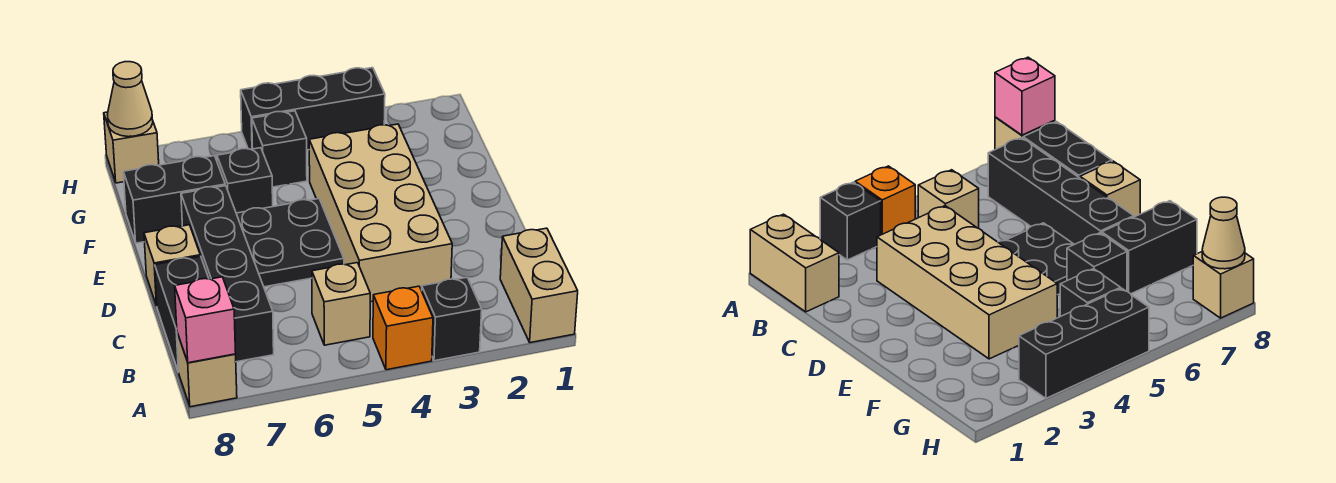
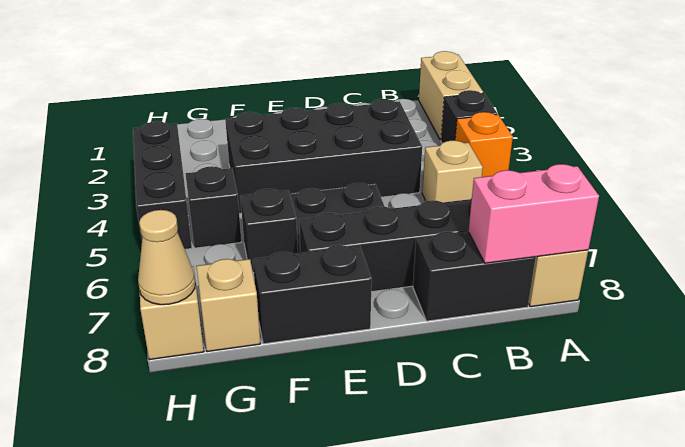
tan brick A1:B1 level 1 -> tan brick A1:A2 level 1
pink brick A8 level 2 -> pink brick A8:B8 level 2
tan brick C3:F4 level 1 -> black brick C3:F4 level 1
tan brick D8 level 1 -> tan brick G8 level 1
black brick F7:F8 level 1 -> black brick E8:F8 level 1

